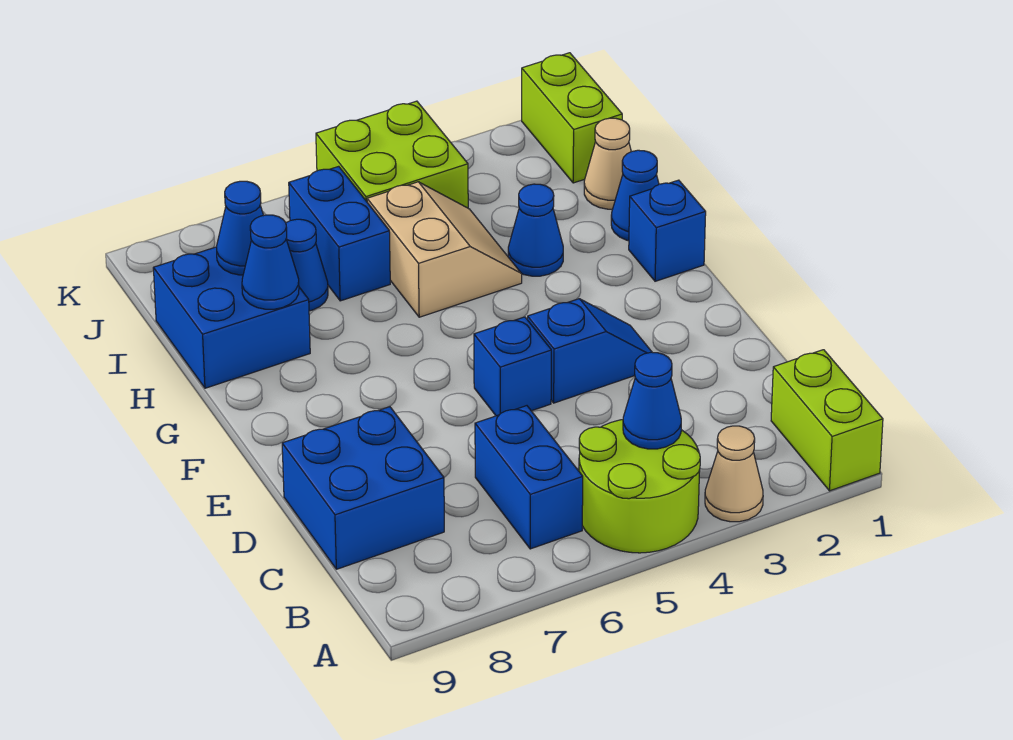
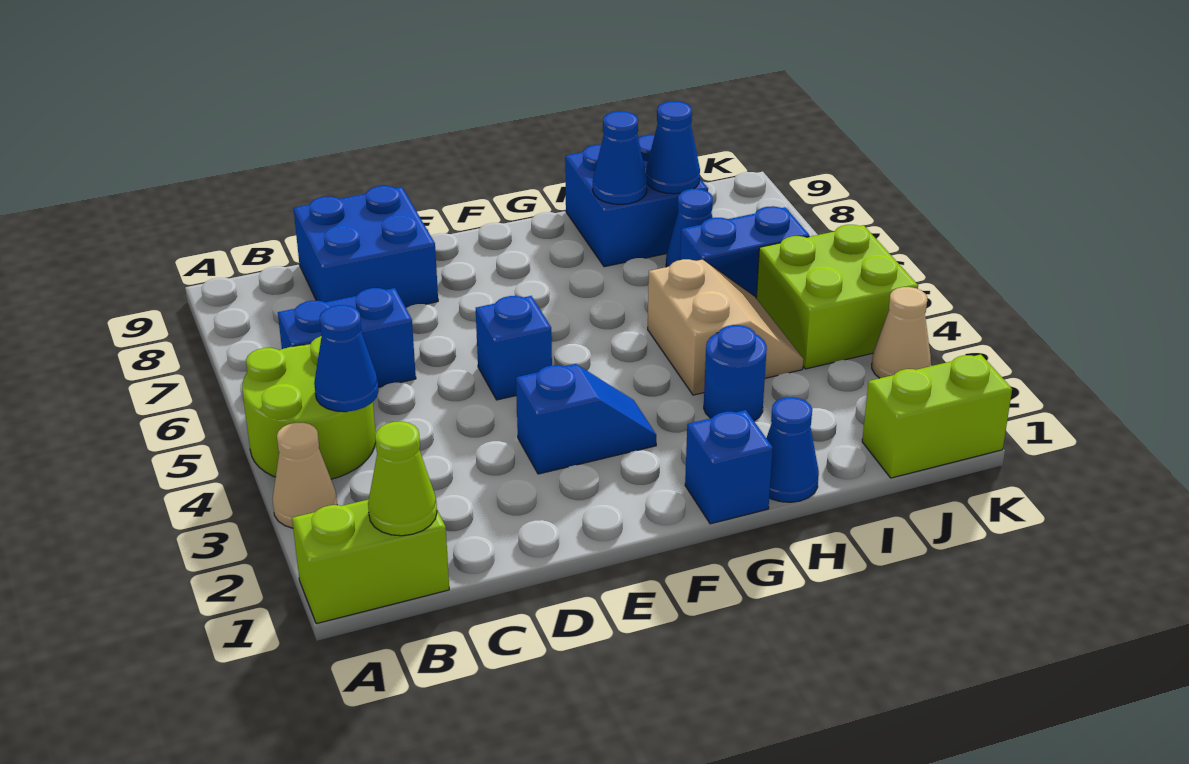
none -> lime cone B1 level 2
blue slope E3:E4 level 1 top 4 -> blue slope E3:F3 level 1 top E
blue cone H3 level 1 -> blue round brick H3 level 1
tan slope H4:I5 level 1 top 5 -> tan slope H4:I5 level 1 top H
tan cone I1 level 1 -> tan cone K3 level 1

